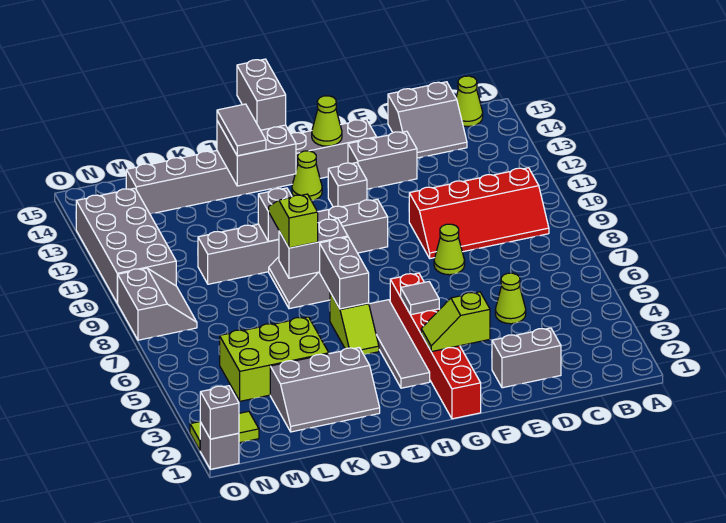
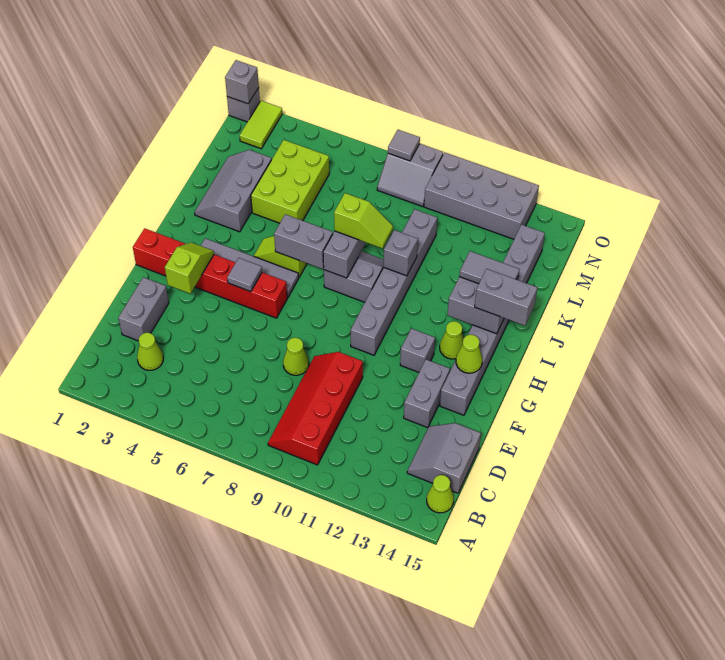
lime cone D5 level 1 -> lime cone C3 level 1
none -> grey tile O8 level 2

